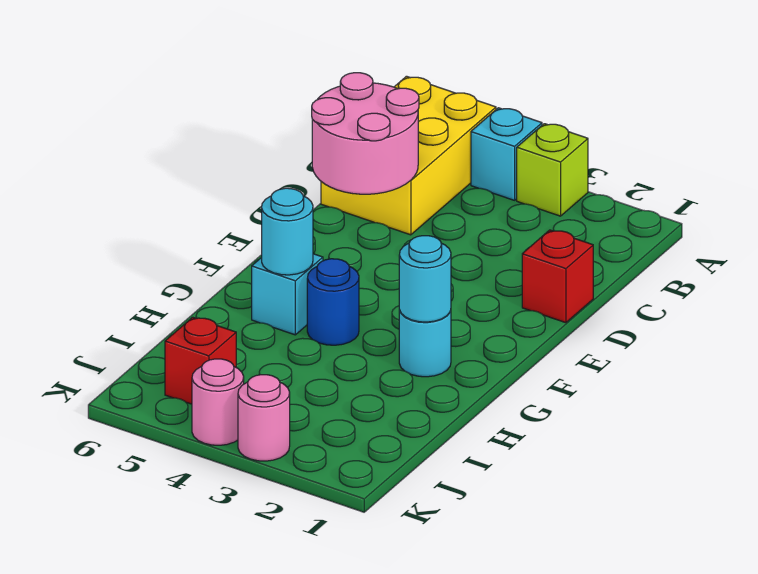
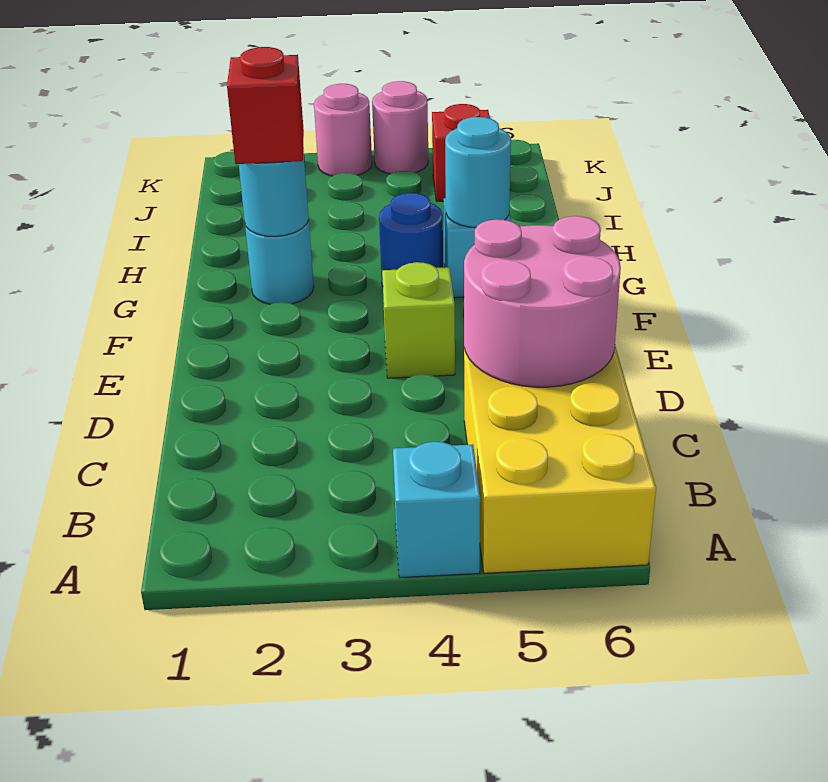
lime brick A3 level 1 -> lime brick E4 level 1
red brick D1 level 1 -> red brick G2 level 3

